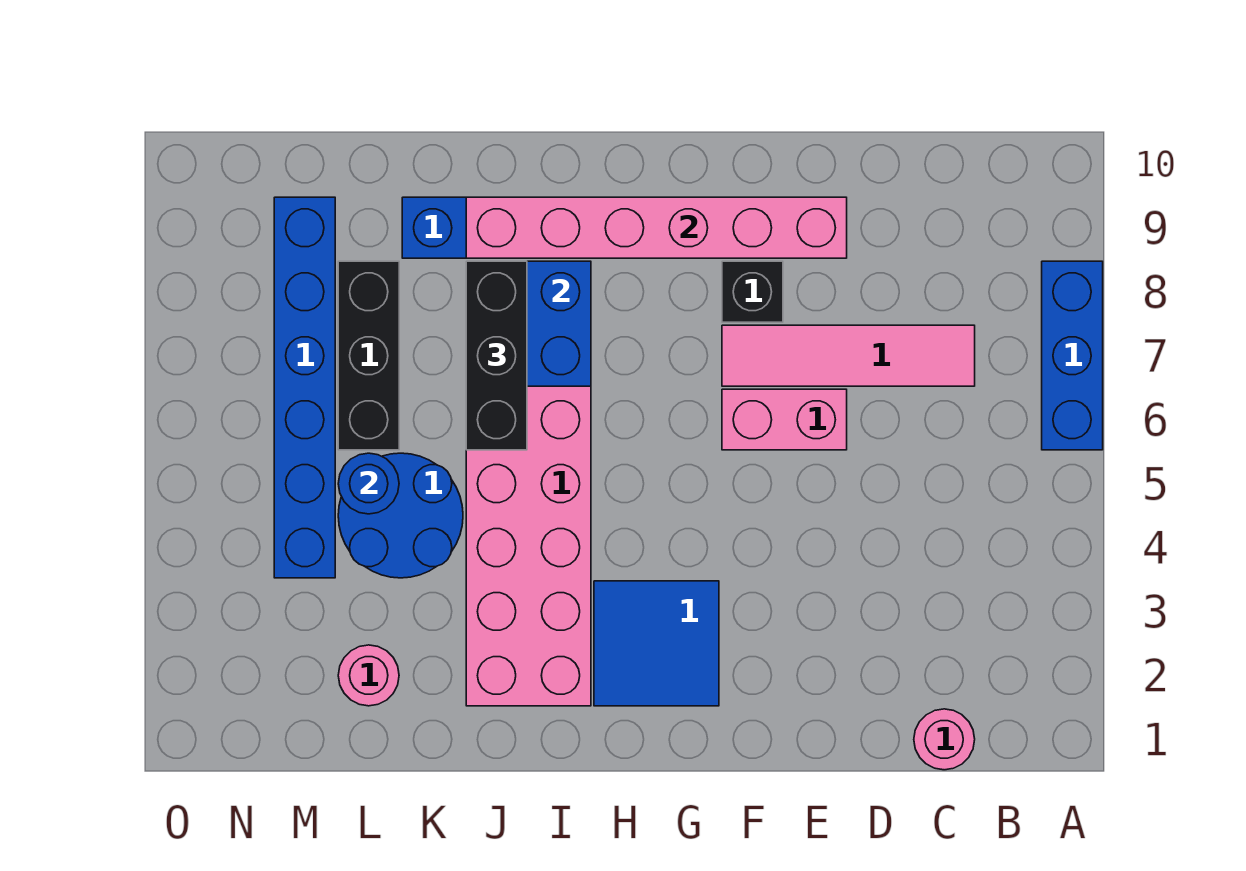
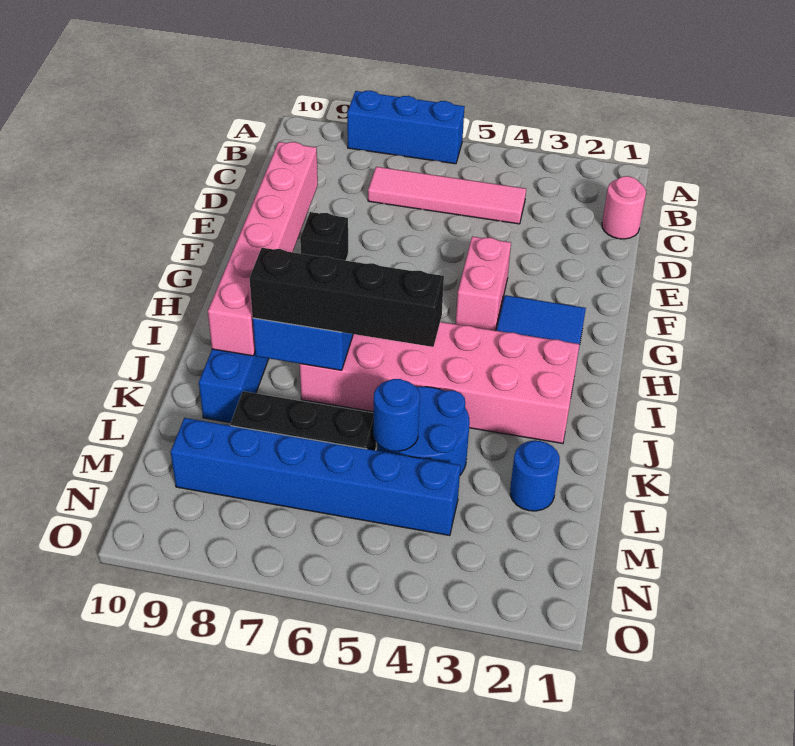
pink tile C7:F7 level 1 -> pink tile C4:C7 level 1
pink brick E6:F6 level 1 -> pink brick F4:G4 level 1
black brick J6:J8 level 3 -> black brick J5:J8 level 3
pink round brick L2 level 1 -> blue round brick L2 level 1

